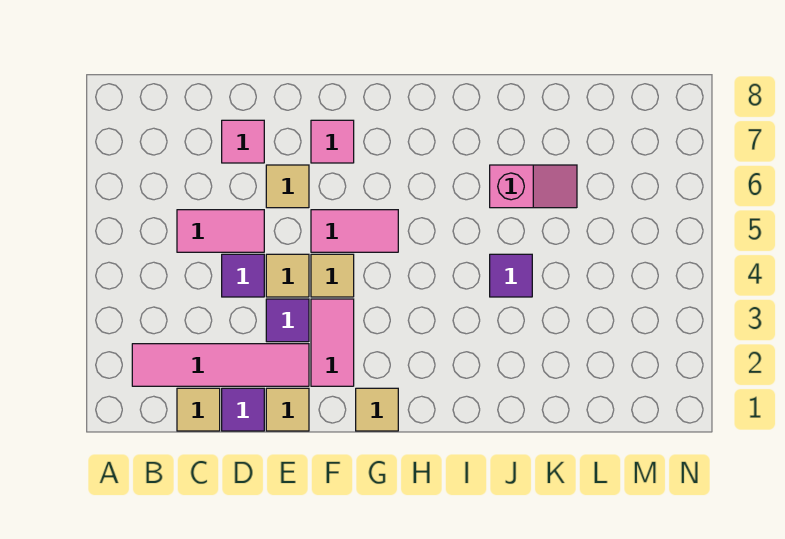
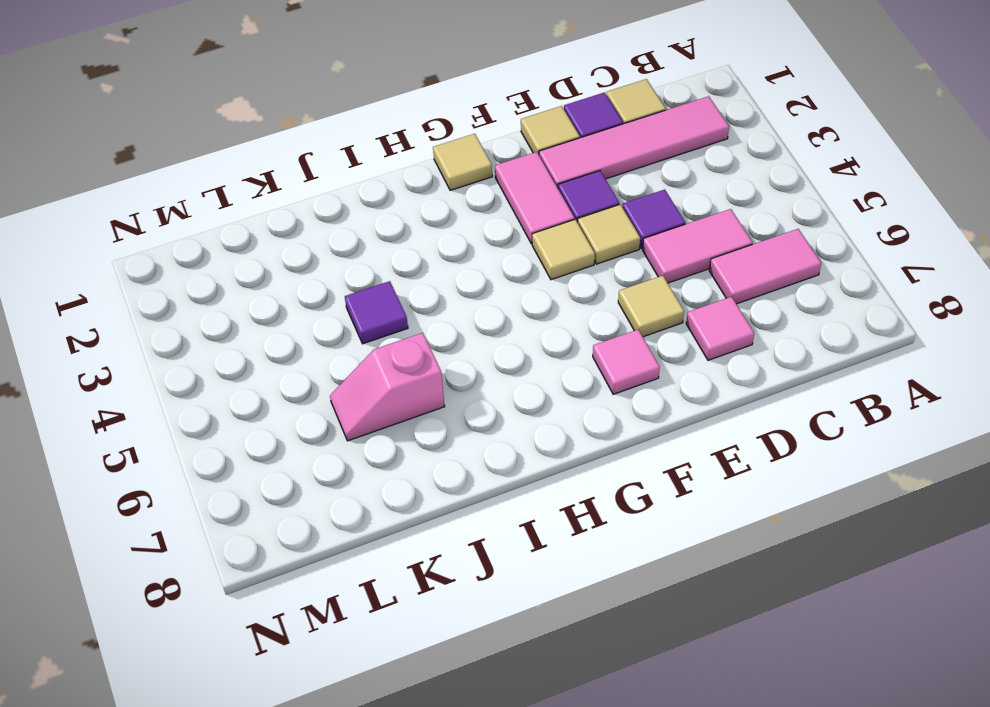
pink tile F5:G5 level 1 -> pink tile B6:C6 level 1

